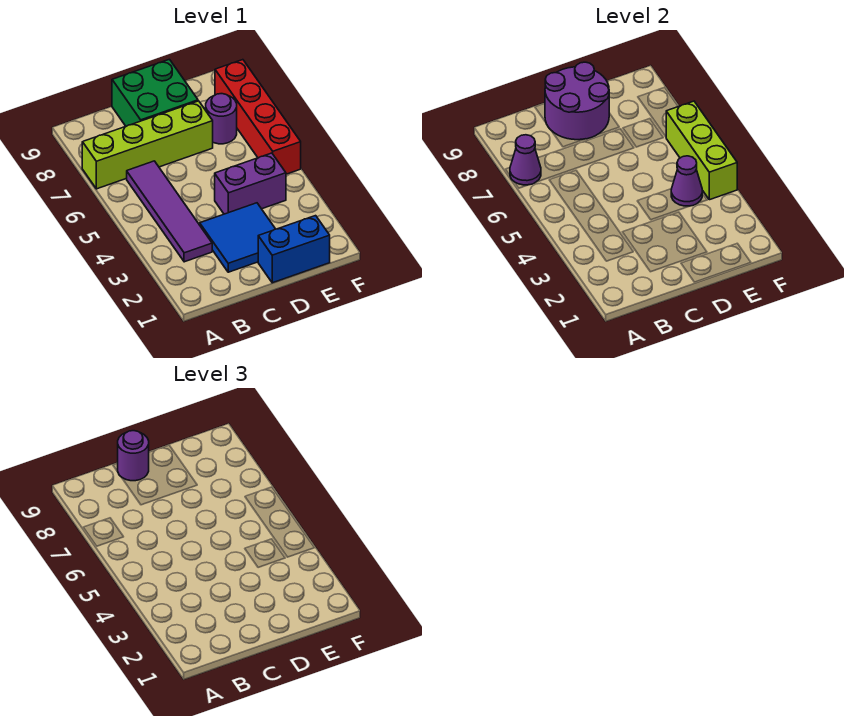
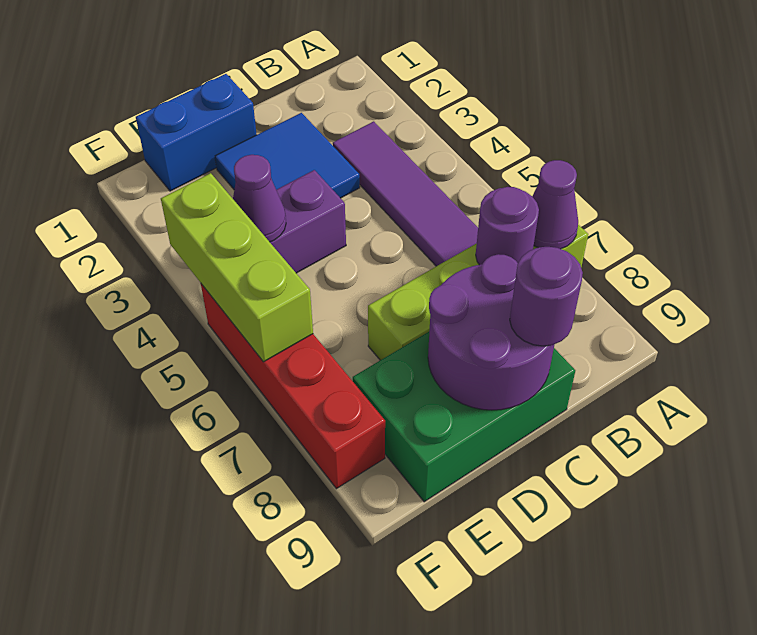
green brick C8:D9 level 1 -> green brick C8:E9 level 1
purple round brick E7 level 1 -> purple round brick B7 level 2

